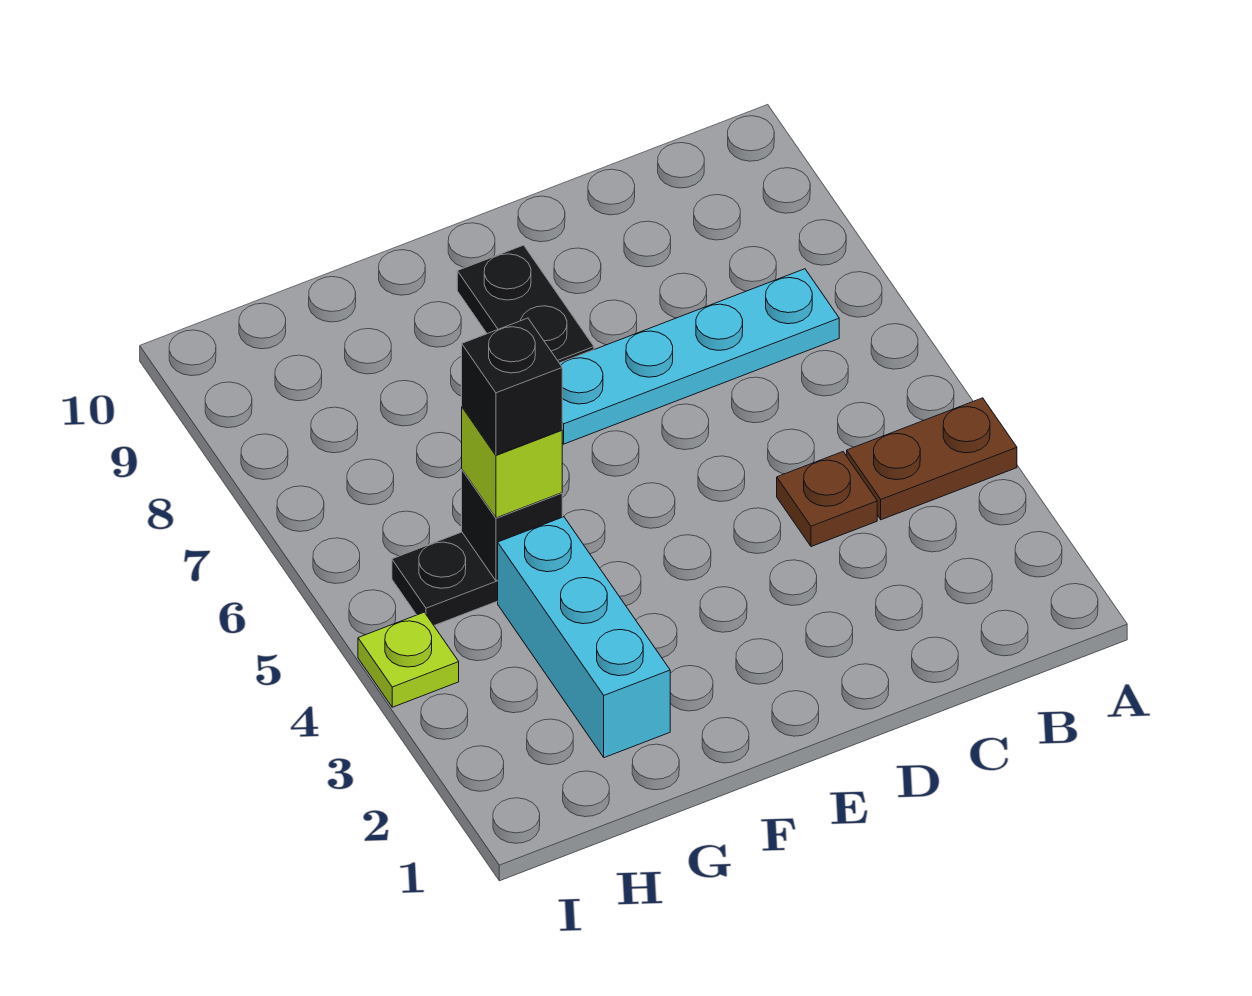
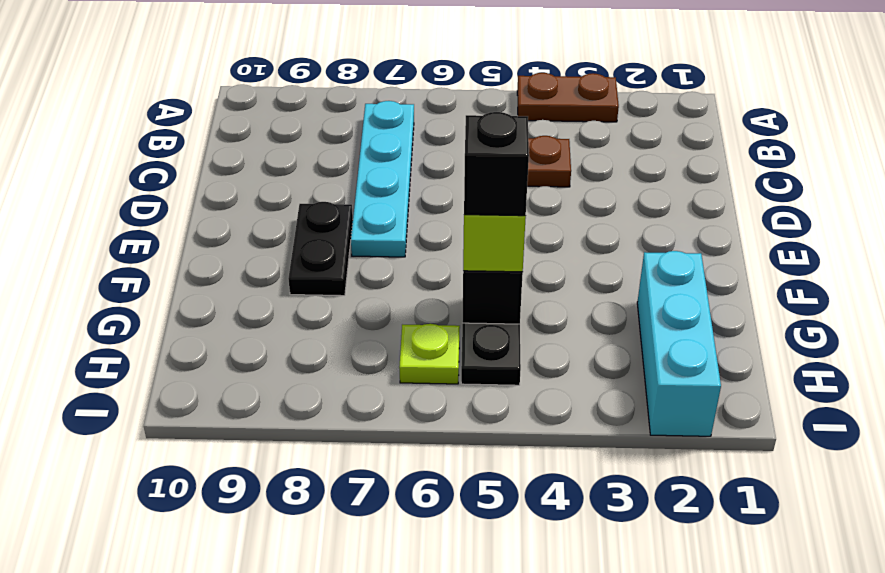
brown plate A4:B4 level 1 -> brown plate A3:A4 level 1
black plate E8:E9 level 1 -> black plate E8:F8 level 1
cyan brick G2:G4 level 1 -> cyan brick G2:I2 level 1
lime plate I4 level 1 -> lime plate H6 level 1

